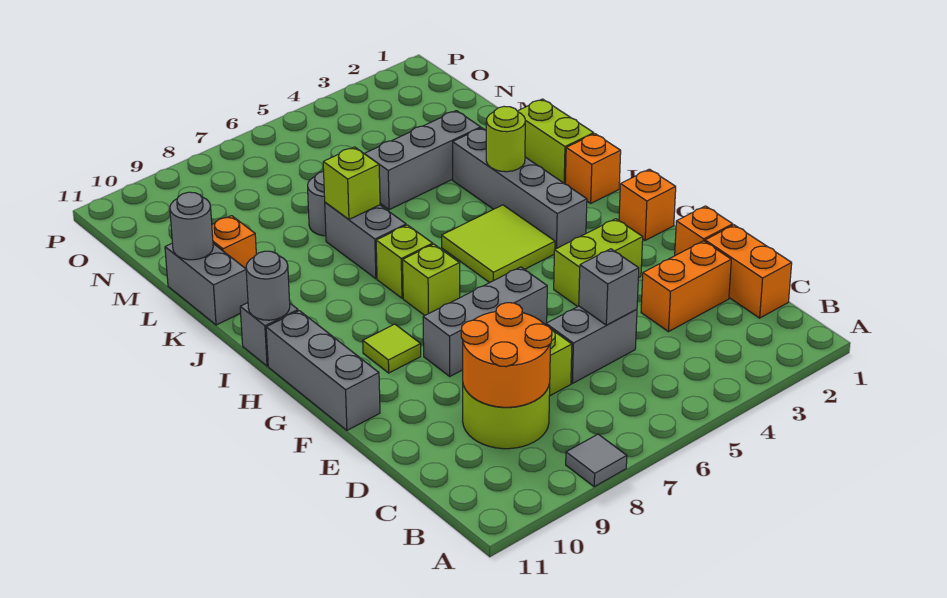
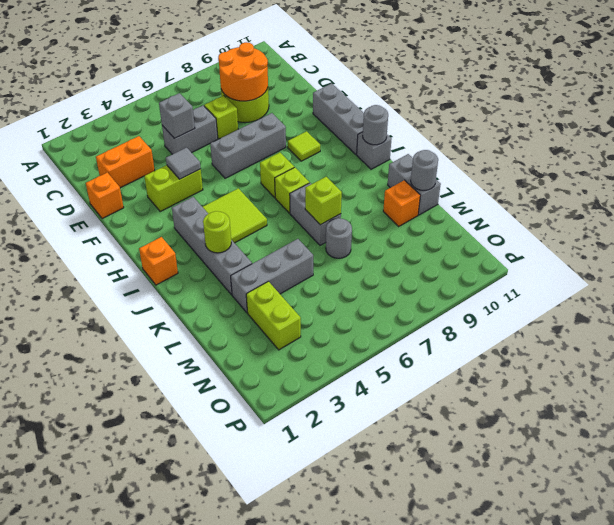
grey tile A8 level 1 -> grey tile F4 level 2
orange brick C1:D1 level 1 -> none
orange brick G1 level 1 -> none
lime brick J1:K1 level 1 -> lime brick M3:N3 level 1

